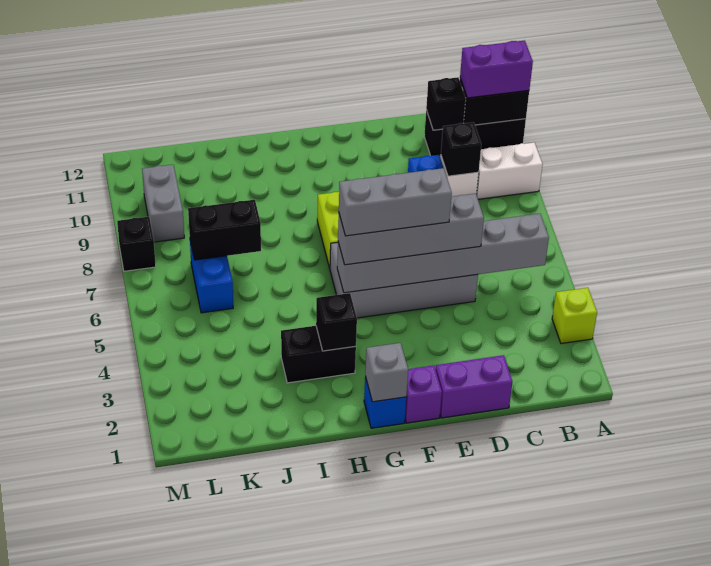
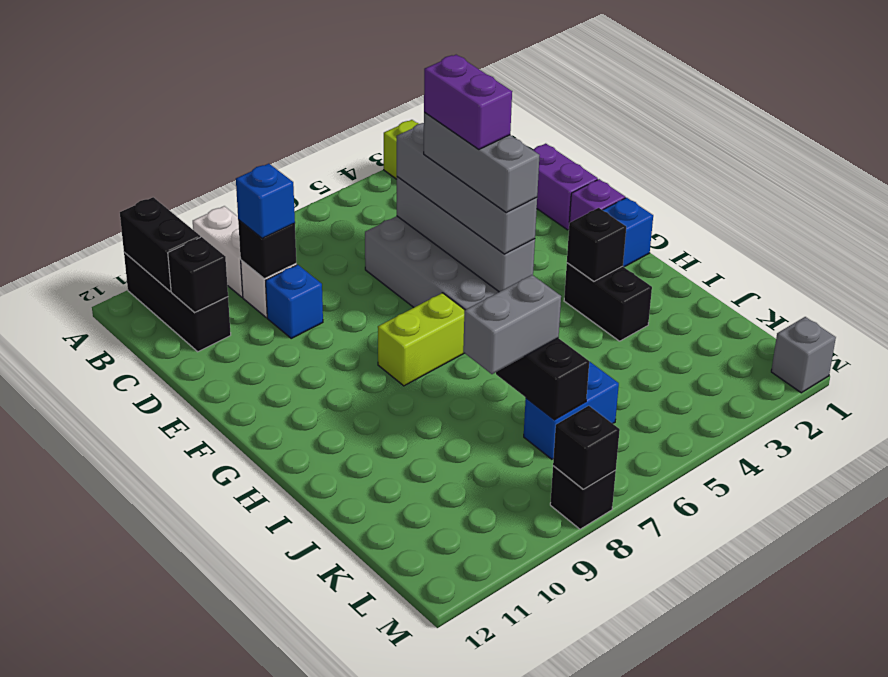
purple brick A11:B11 level 3 -> purple brick E5:F5 level 5
grey brick B5:G5 level 2 -> grey brick D5:G5 level 2
none -> blue brick C9 level 3
grey brick G1 level 2 -> grey brick M1 level 1
grey brick L9:L10 level 1 -> grey brick J7:J8 level 3
none -> black brick M8 level 2

